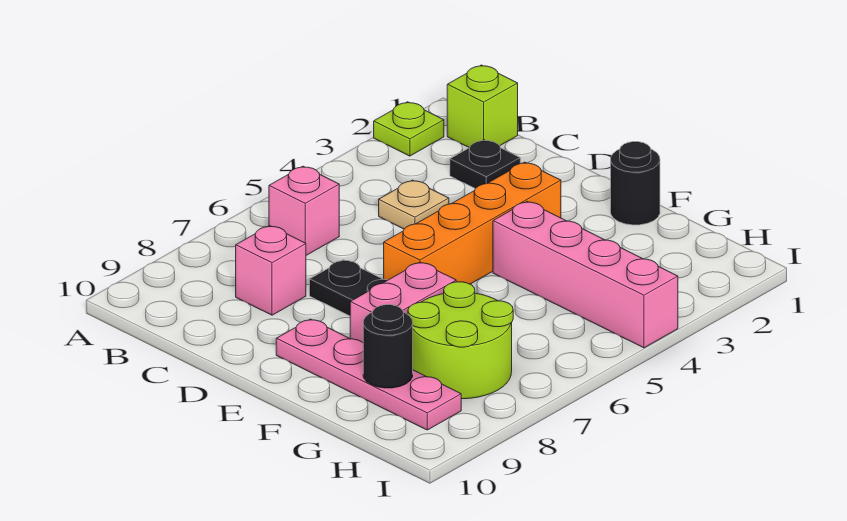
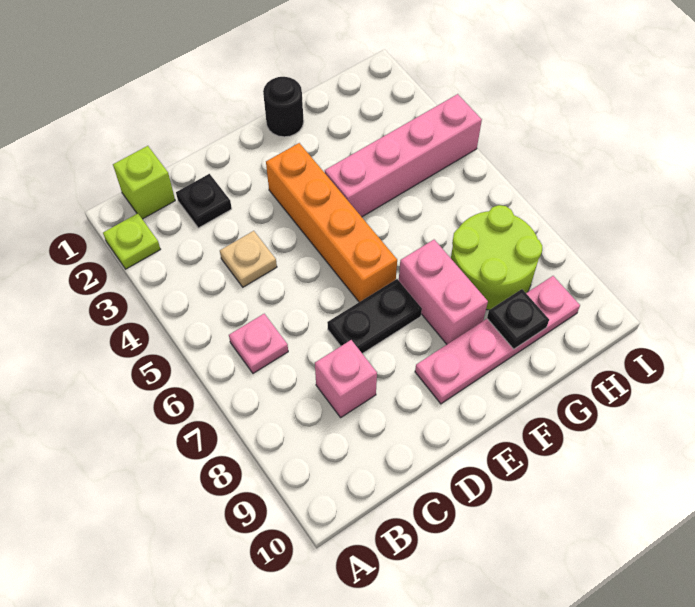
pink brick B6 level 1 -> pink plate B6 level 1
black round brick G9 level 2 -> black plate G9 level 2

